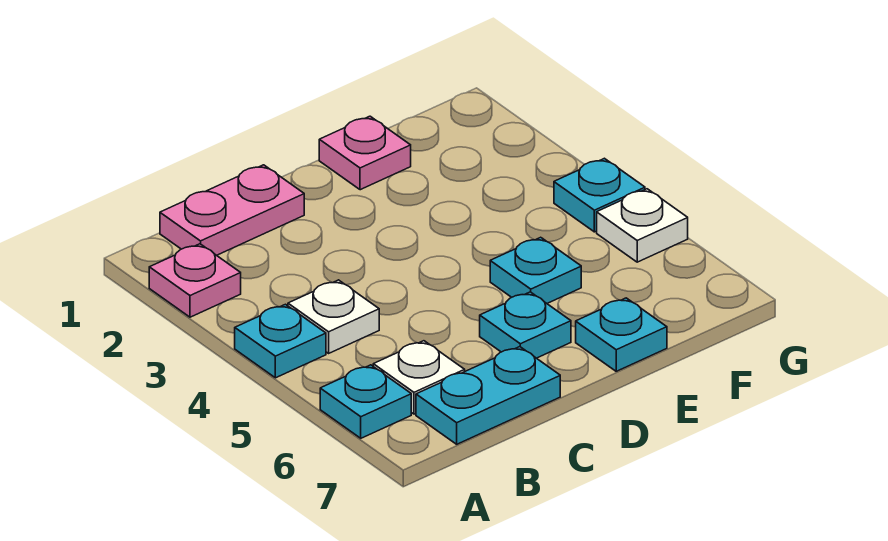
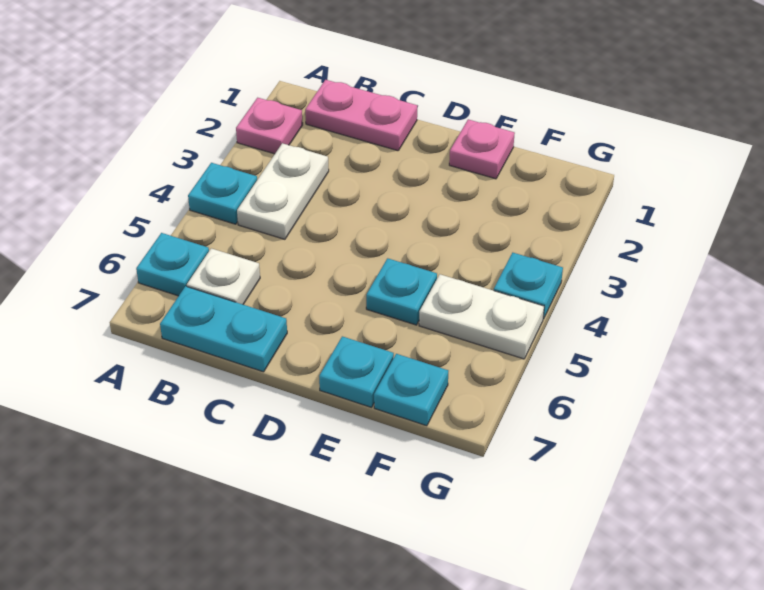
white plate B4 level 1 -> white plate B3:B4 level 1
cyan plate D6 level 1 -> cyan plate F7 level 1
white plate G5 level 1 -> white plate F5:G5 level 1

